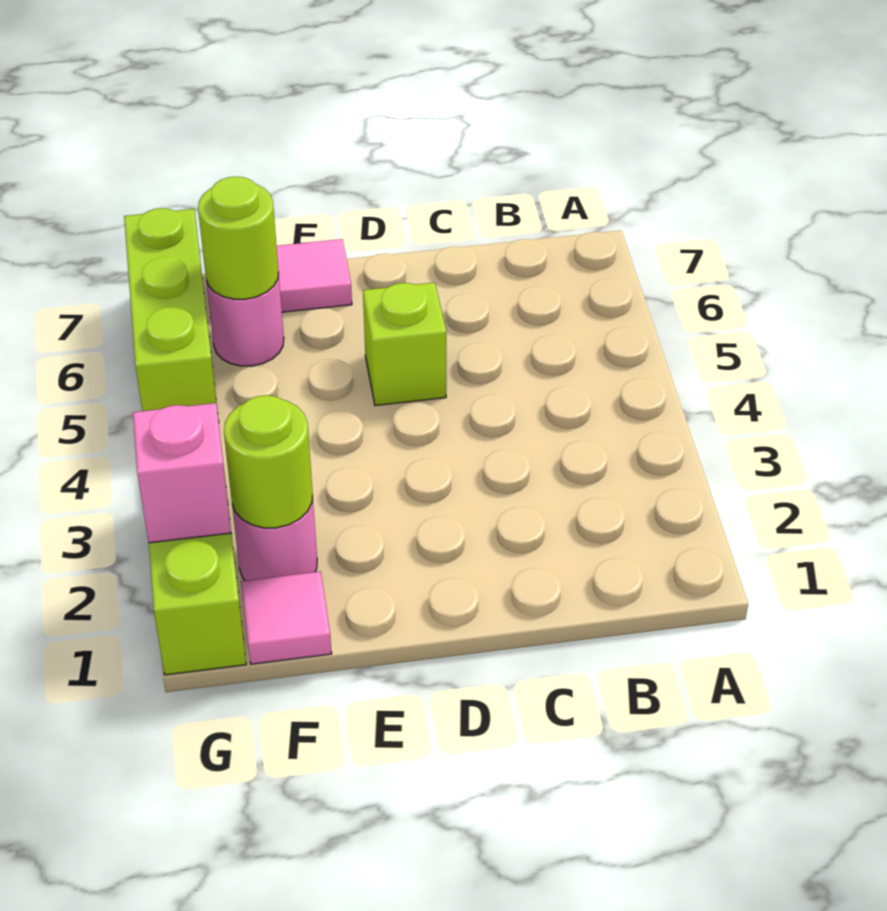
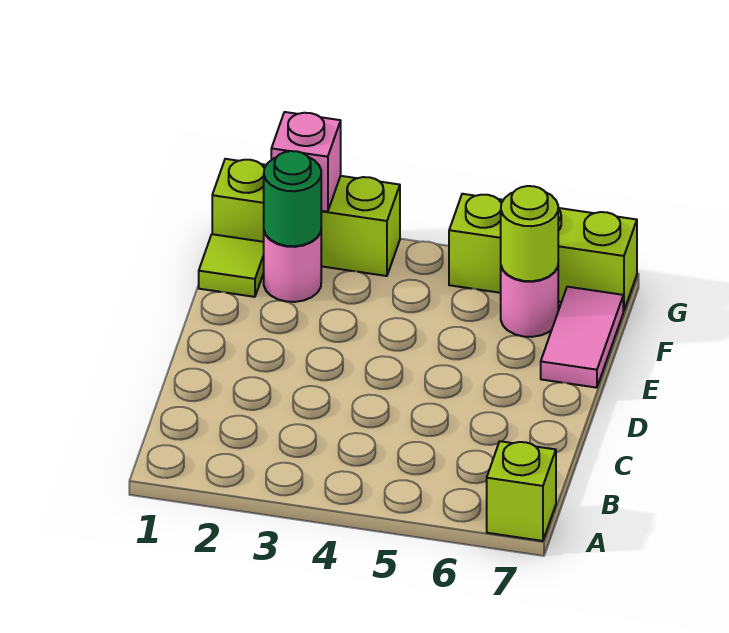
lime brick D5 level 1 -> lime brick A7 level 1
pink tile F1 level 1 -> lime tile F1 level 1
lime round brick F2 level 2 -> green round brick F2 level 2

